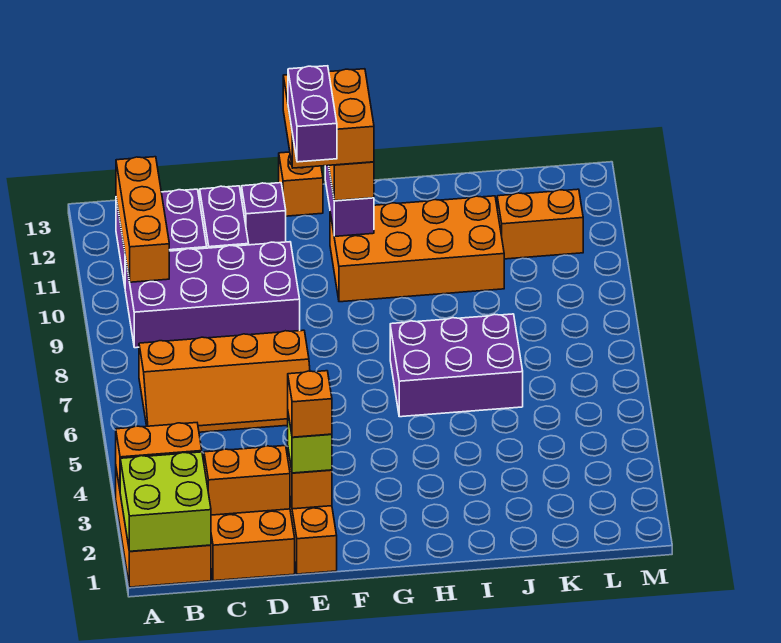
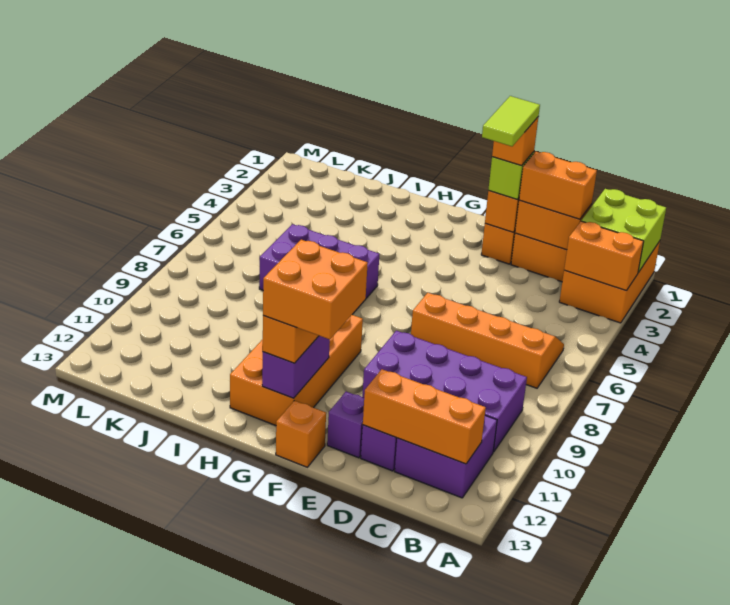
orange brick B10:B12 level 2 -> orange brick B12:D12 level 2
none -> lime tile E2:E3 level 5
purple brick F10:F11 level 5 -> none
orange brick G10:J11 level 1 -> orange brick G9:H12 level 1
orange brick K11:L11 level 1 -> orange brick C2:D2 level 3

